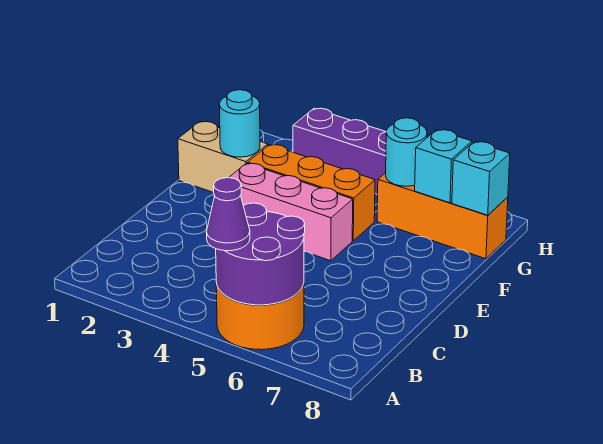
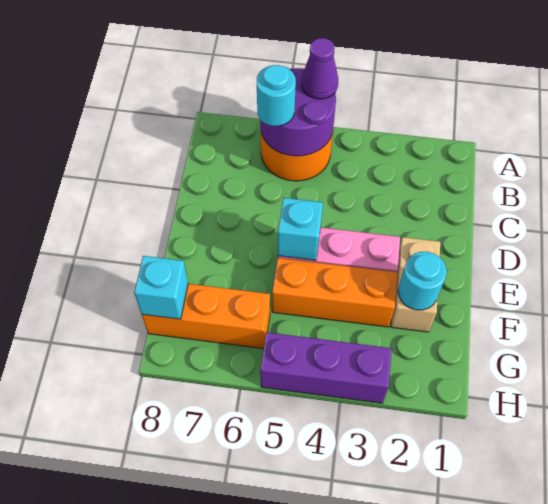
tan brick F1:F2 level 1 -> tan brick E2:F2 level 1
cyan round brick G6 level 2 -> cyan round brick B6 level 3
cyan brick G7 level 2 -> cyan brick E5 level 2

